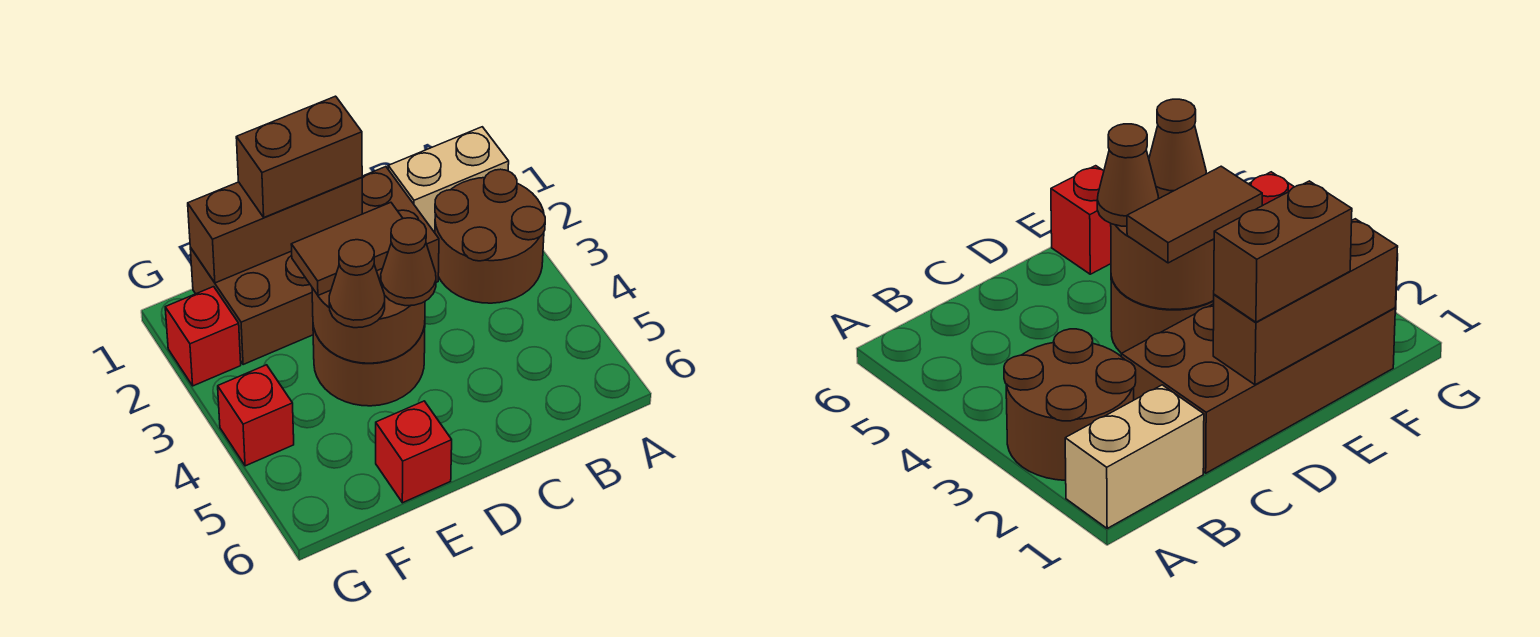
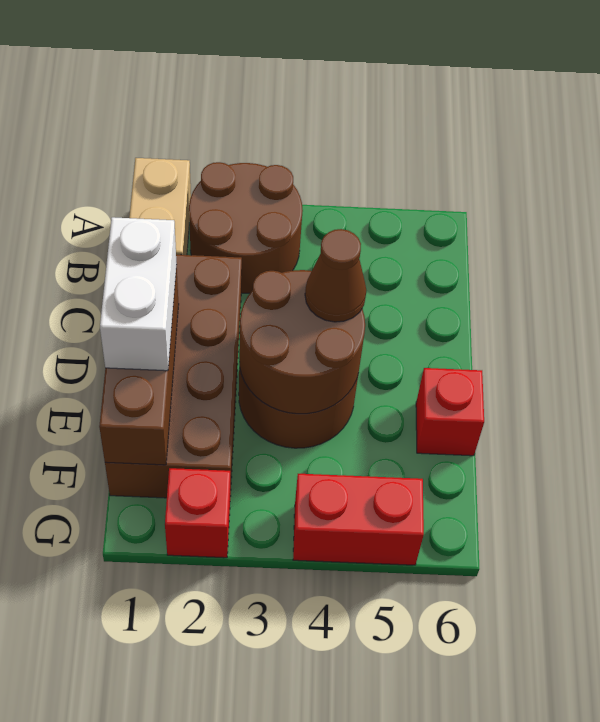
brown brick D1:E1 level 3 -> white brick D1:E1 level 3
brown tile D3:E3 level 3 -> none
brown cone E4 level 3 -> none
red brick G4 level 1 -> red brick G4:G5 level 1

